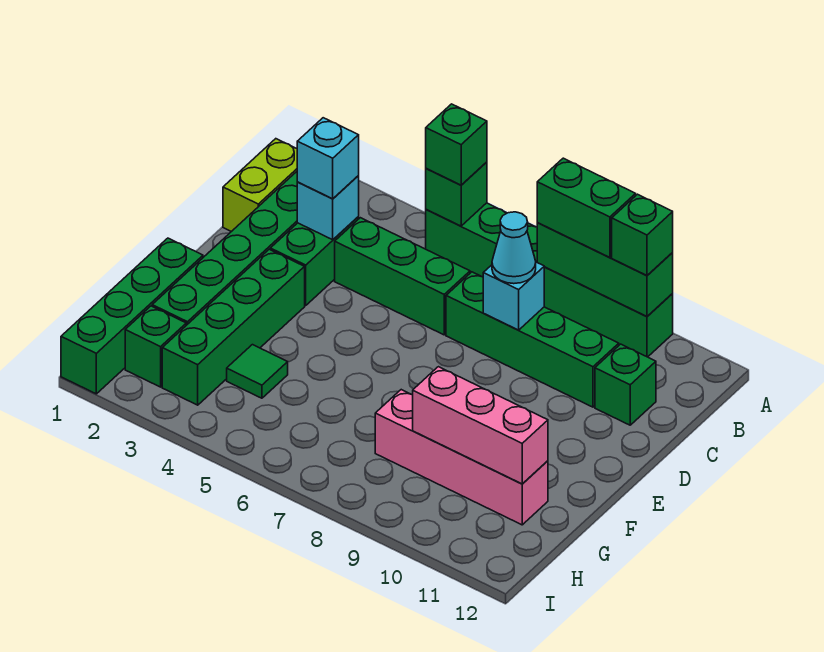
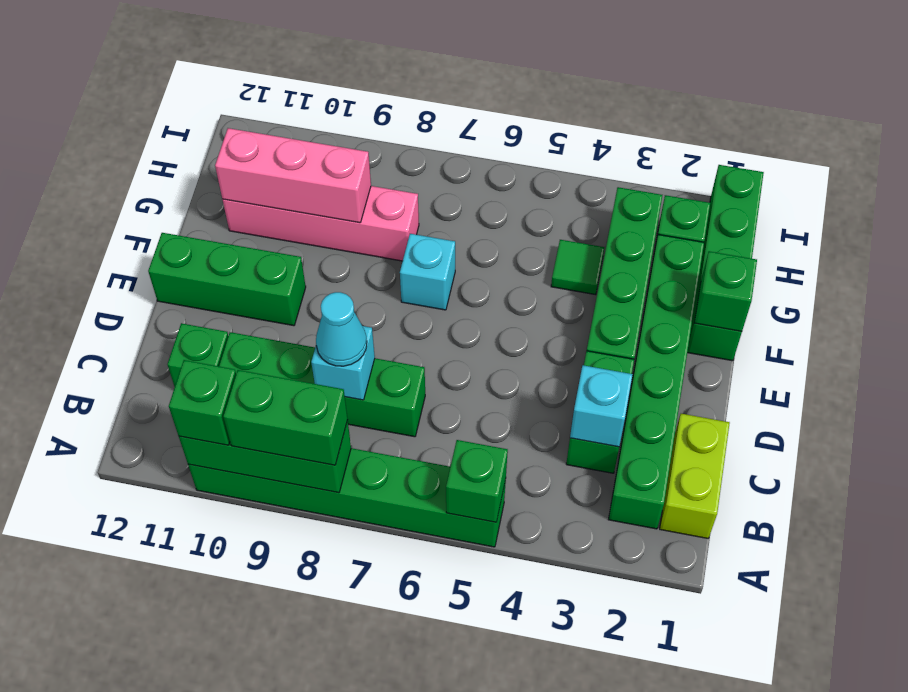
green brick A5 level 3 -> green brick F1 level 2
cyan brick C3 level 3 -> cyan brick F7 level 1
green brick C4:C6 level 1 -> green brick E10:E12 level 1

